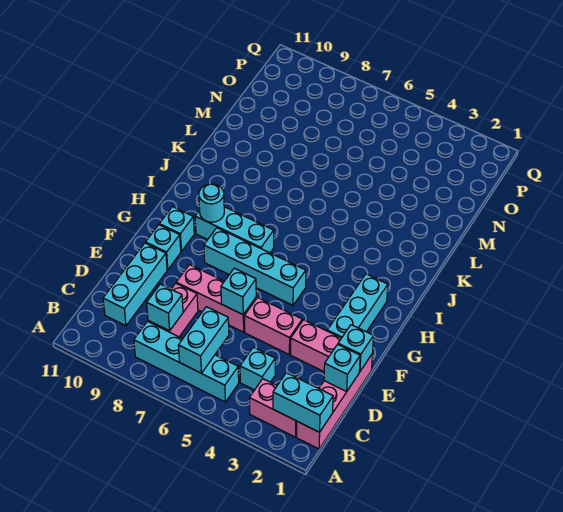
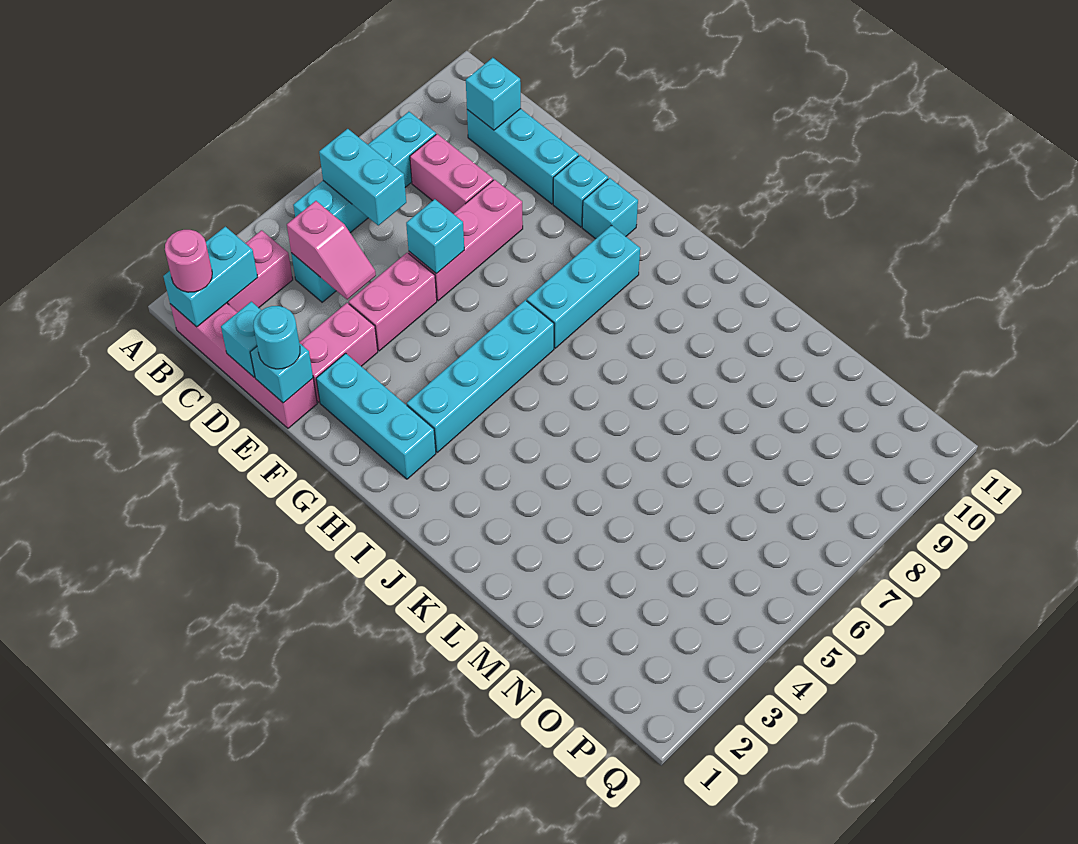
none -> pink round brick B1 level 3
none -> pink slope C4:D4 level 2 top C
cyan brick C8 level 2 -> cyan brick C10 level 2
cyan brick G5:G8 level 1 -> cyan brick H3:H6 level 1
cyan round brick H9 level 2 -> cyan round brick E1 level 3

